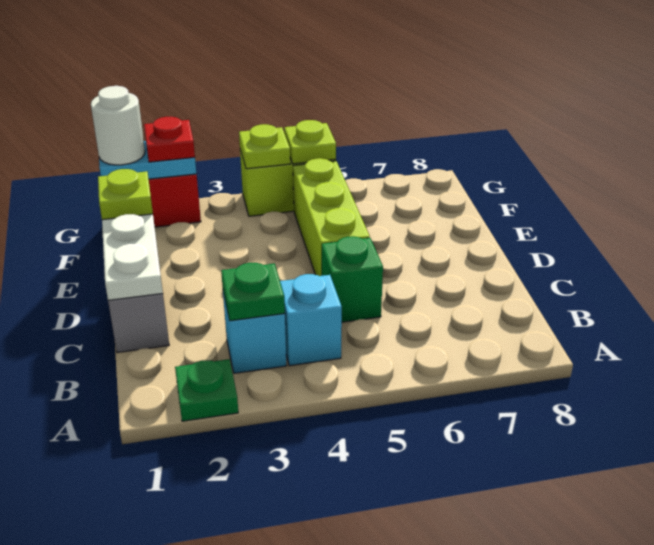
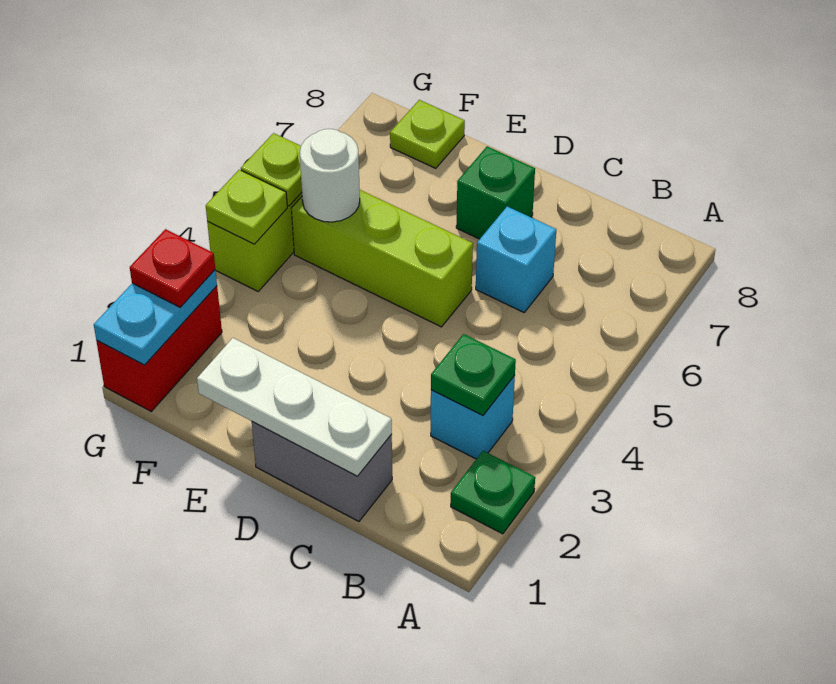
cyan brick B4 level 1 -> cyan brick C6 level 1
green brick C5 level 1 -> green brick D7 level 1
lime plate E1 level 3 -> lime plate F8 level 1
white round brick G1 level 3 -> white round brick F5 level 2

